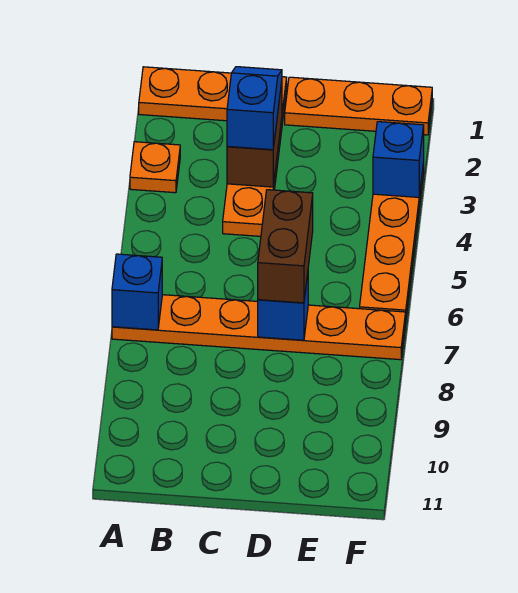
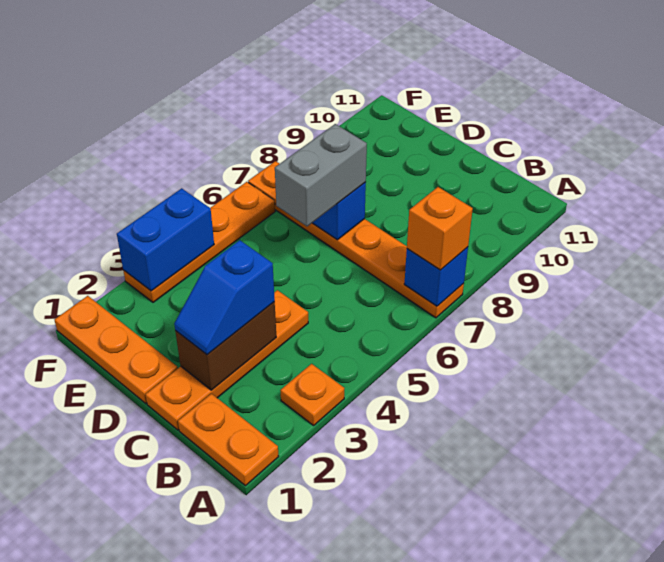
none -> orange brick A7 level 3
brown brick D6:D7 level 3 -> grey brick D6:D7 level 3
blue brick F3 level 2 -> blue brick F3:F4 level 2

